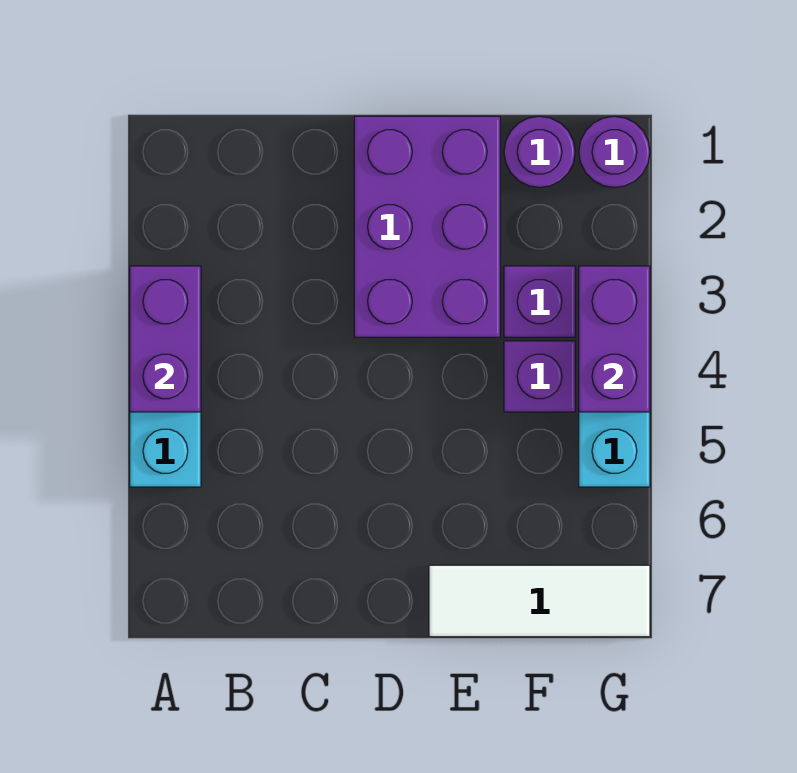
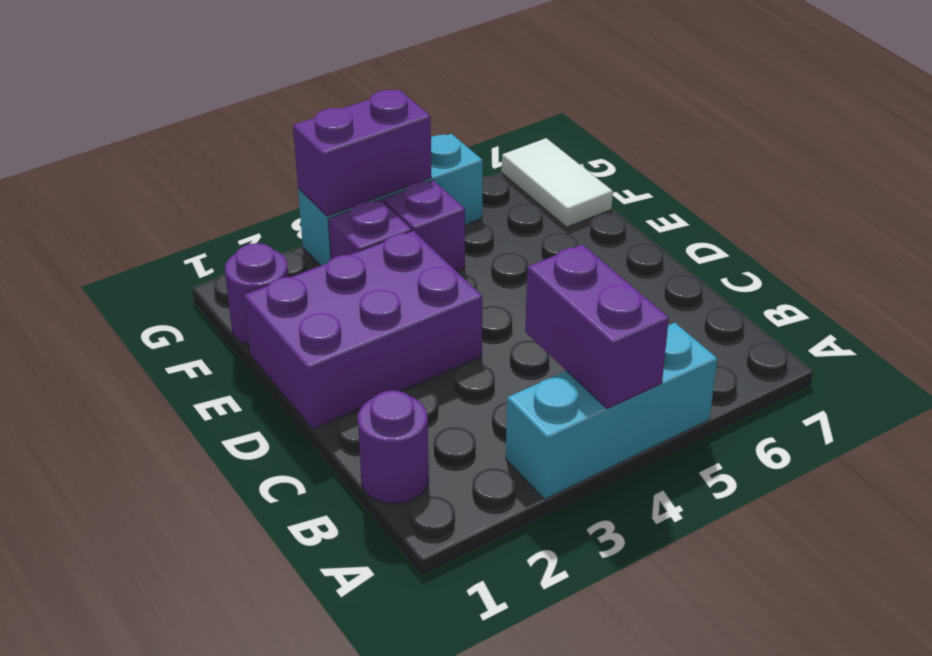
purple brick A3:A4 level 2 -> purple brick A4:B4 level 2
white tile E7:G7 level 1 -> white tile F7:G7 level 1
purple round brick G1 level 1 -> purple round brick B1 level 1

